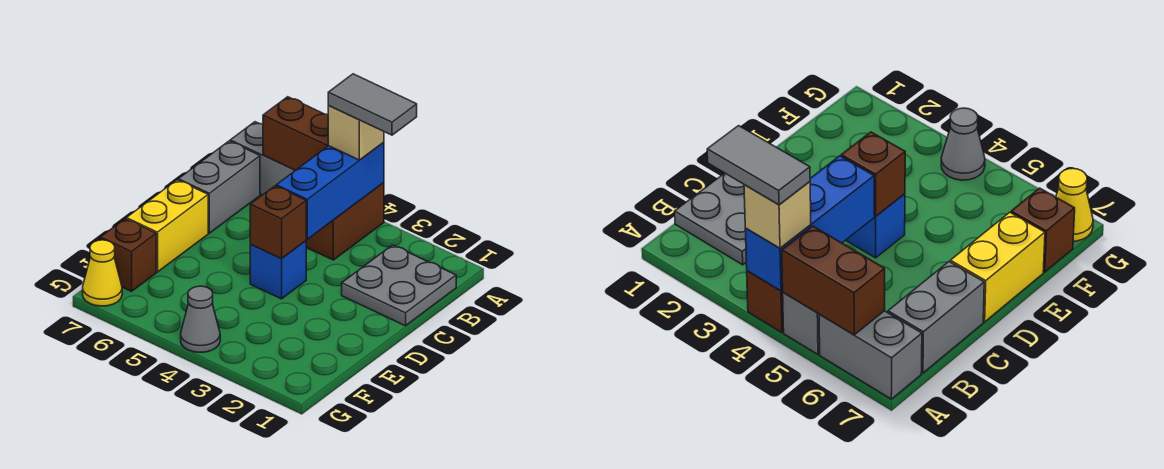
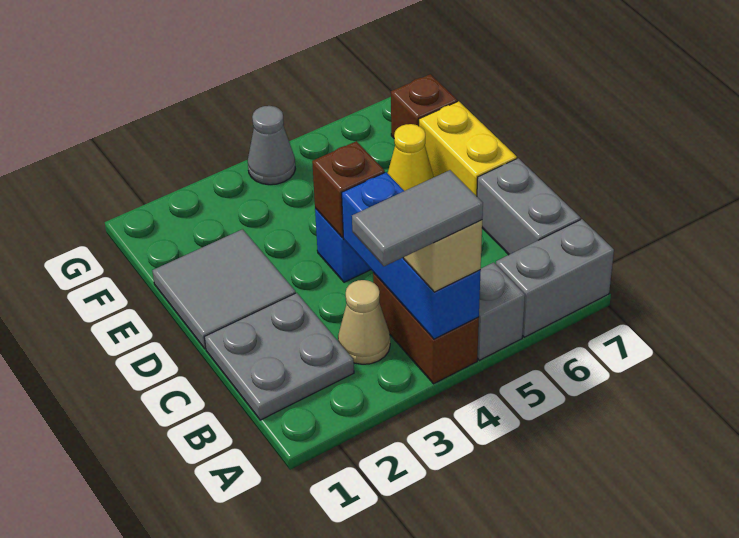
brown brick A5:A6 level 2 -> none
none -> tan cone B3 level 1
none -> grey tile D1:E2 level 1
yellow cone G7 level 1 -> yellow cone E6 level 1

